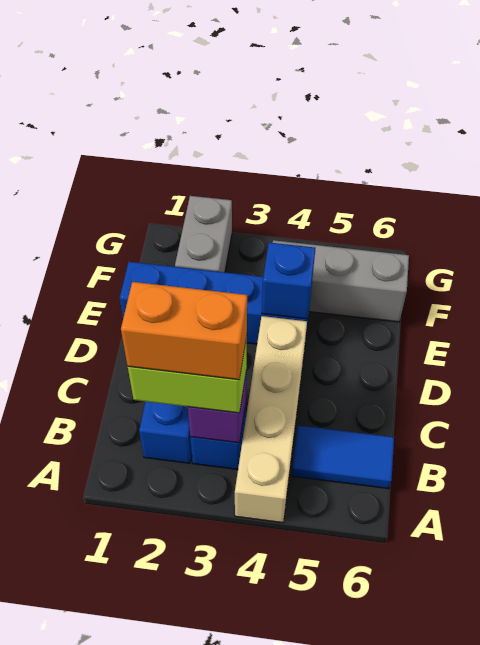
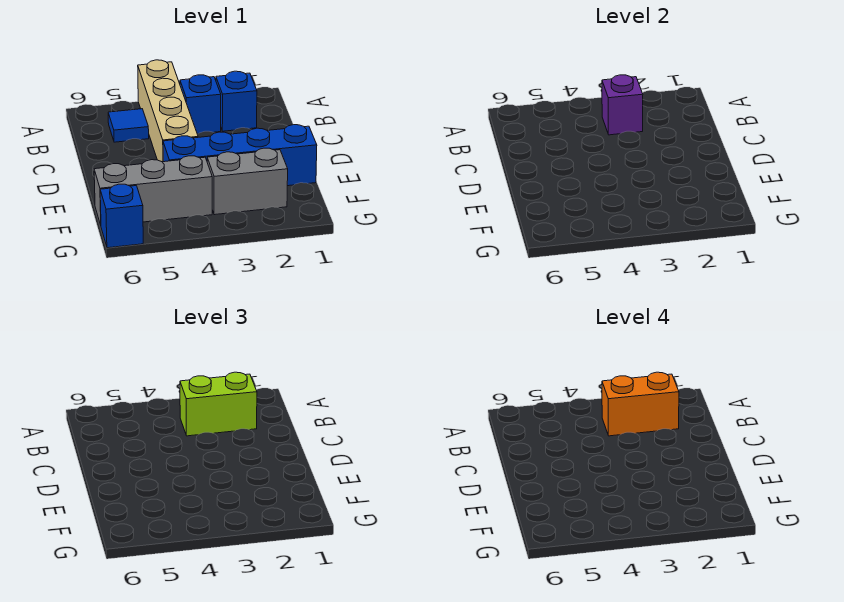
blue tile B5:B6 level 1 -> blue tile B5 level 1
blue brick E4 level 2 -> blue brick G6 level 1
grey brick F2:G2 level 1 -> grey brick F2:F3 level 1

